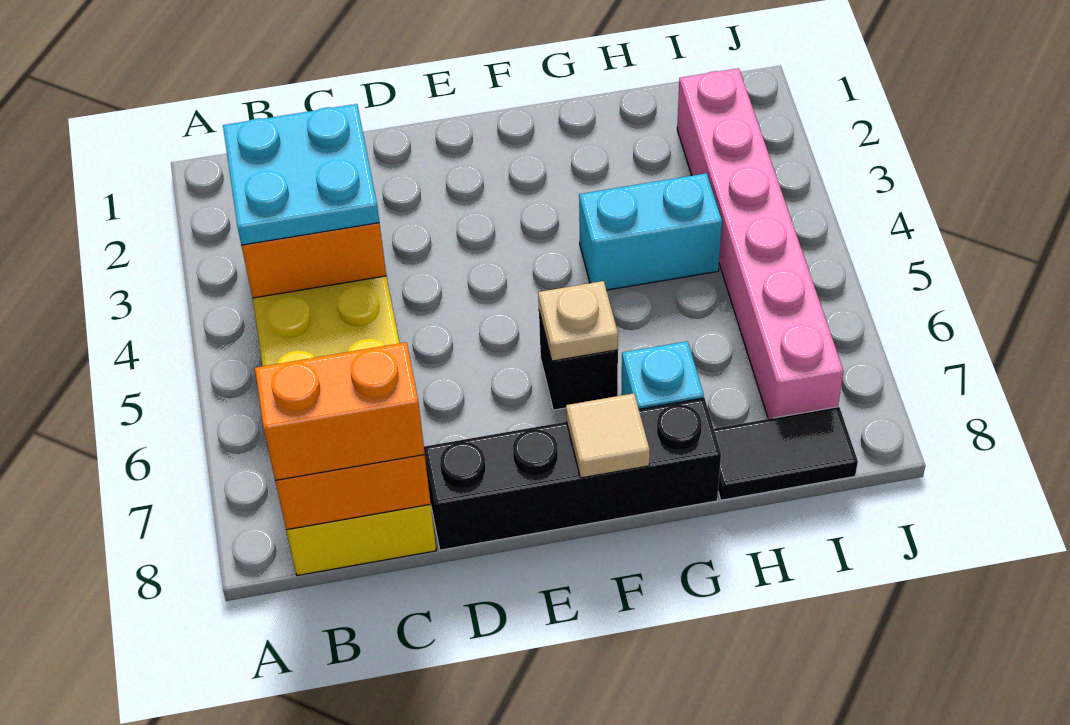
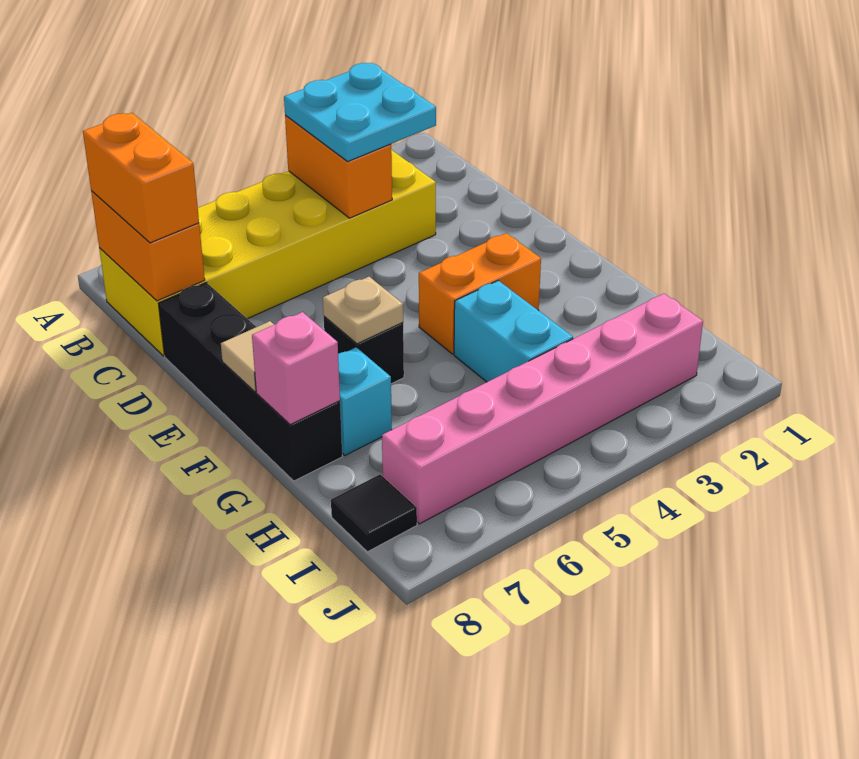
none -> orange brick F3:F4 level 1
none -> pink brick G8 level 2
black tile H8:I8 level 1 -> black tile I8 level 1

